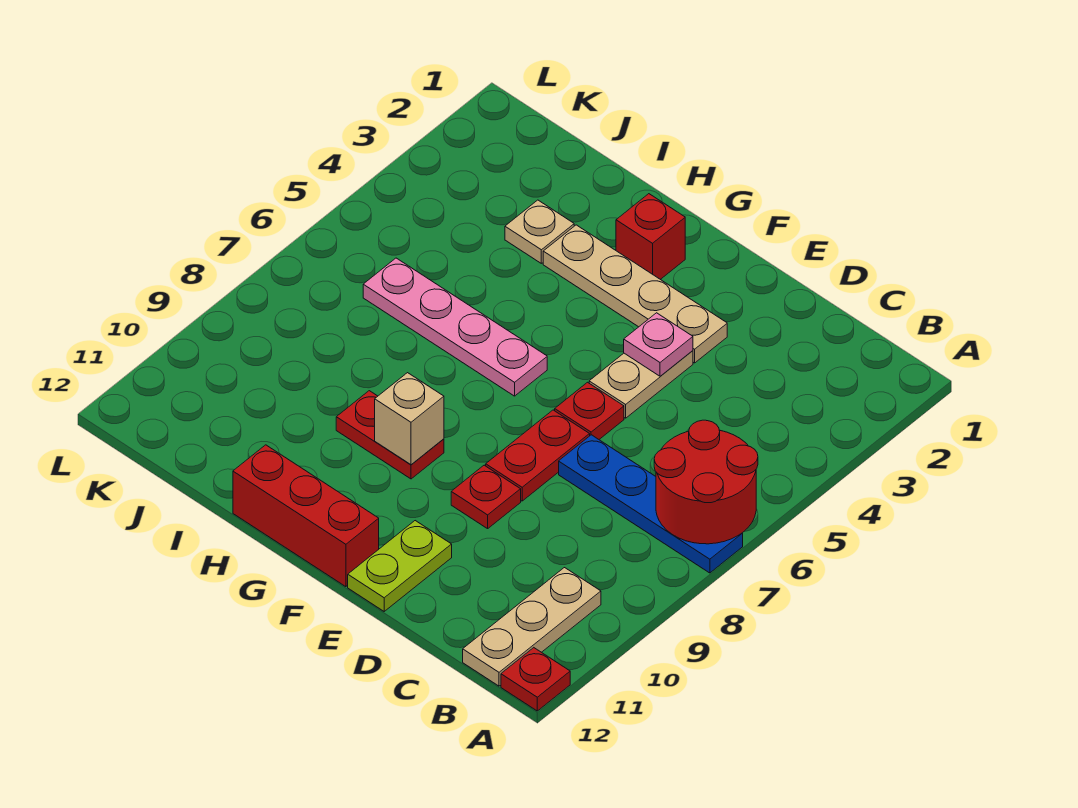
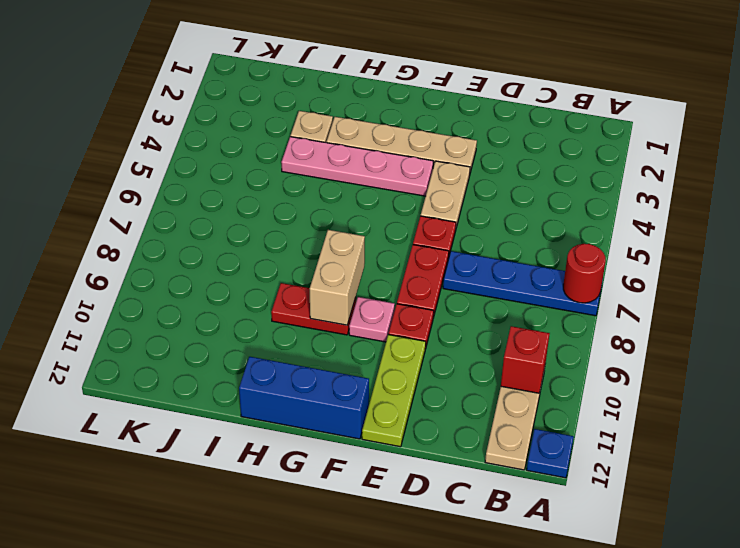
red round brick A6:B7 level 2 -> red round brick A7 level 2
red plate A12 level 1 -> blue plate A12 level 1
pink plate E4 level 2 -> pink plate F9 level 1
lime plate E11:E12 level 1 -> lime plate E10:E12 level 1
red brick F12:H12 level 1 -> blue brick F12:H12 level 1
red brick G2 level 1 -> red brick B10 level 2
pink plate G6:J6 level 1 -> pink plate F4:I4 level 1
tan brick G9 level 2 -> tan brick G8:G9 level 2

